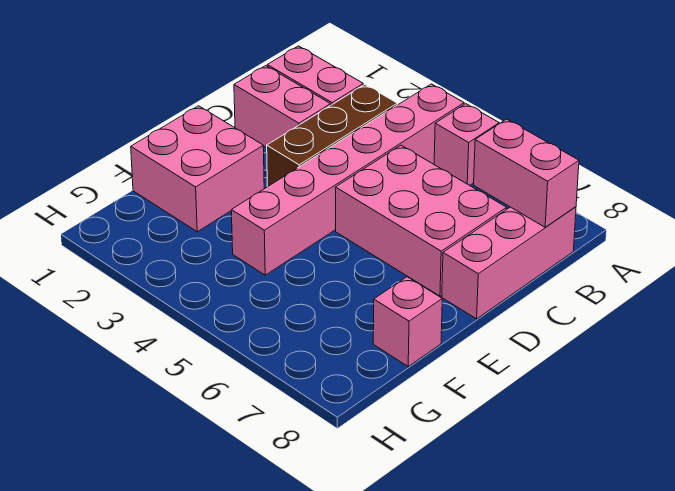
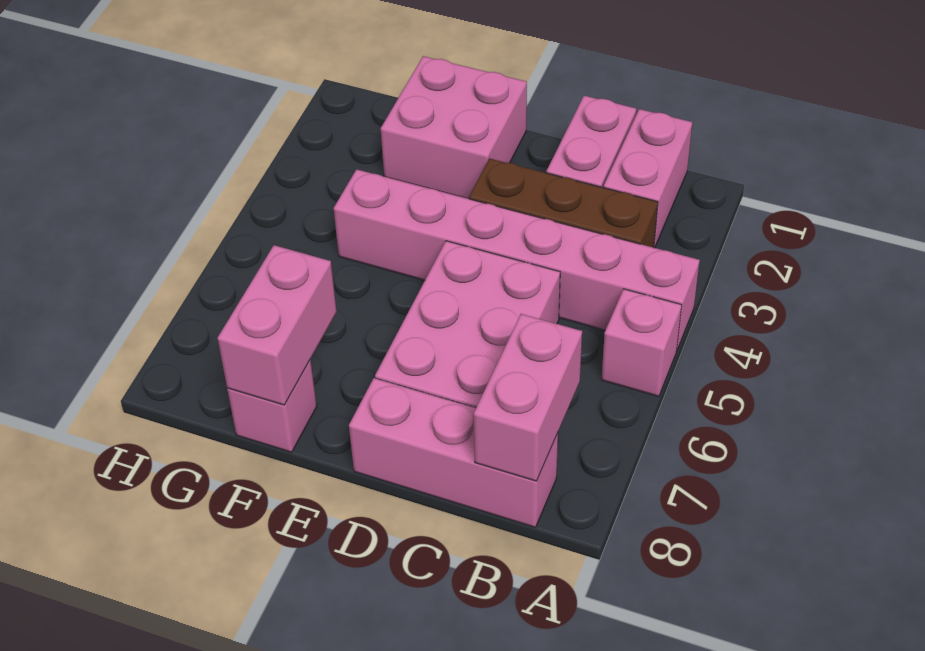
none -> pink brick F7:F8 level 2

